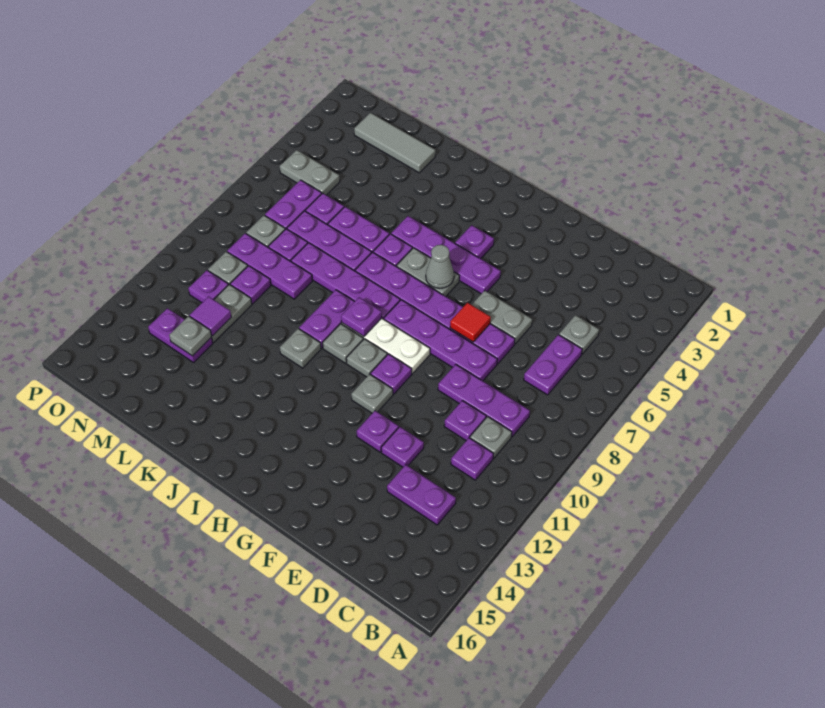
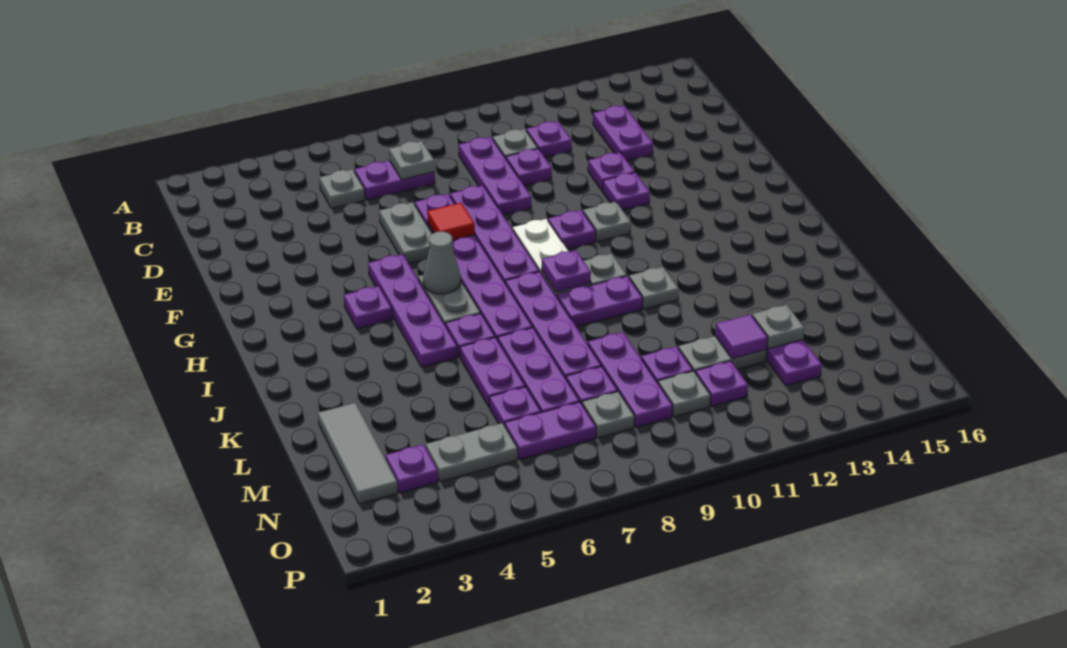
grey plate H10 level 1 -> grey plate C7 level 2
none -> purple plate N3 level 1
grey plate N5:O5 level 1 -> grey plate N4:N5 level 1

